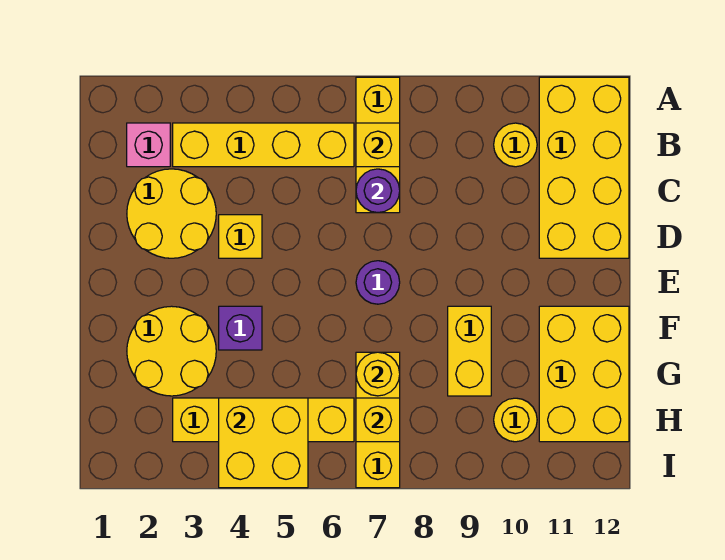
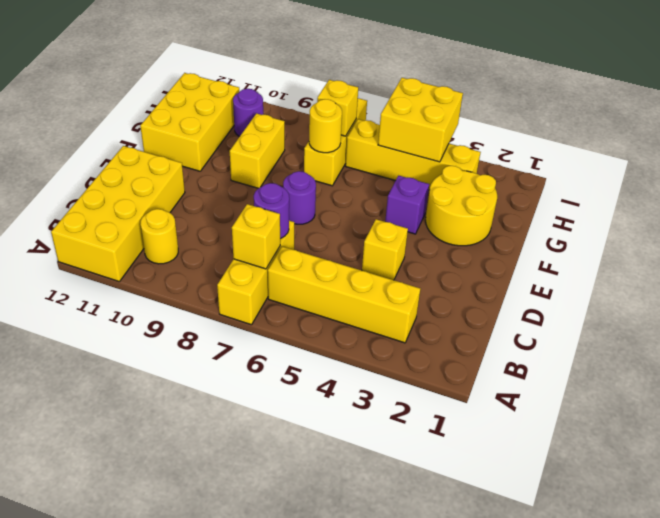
pink brick B2 level 1 -> none
yellow round brick C2:D3 level 1 -> none
yellow round brick H10 level 1 -> purple round brick H10 level 1

